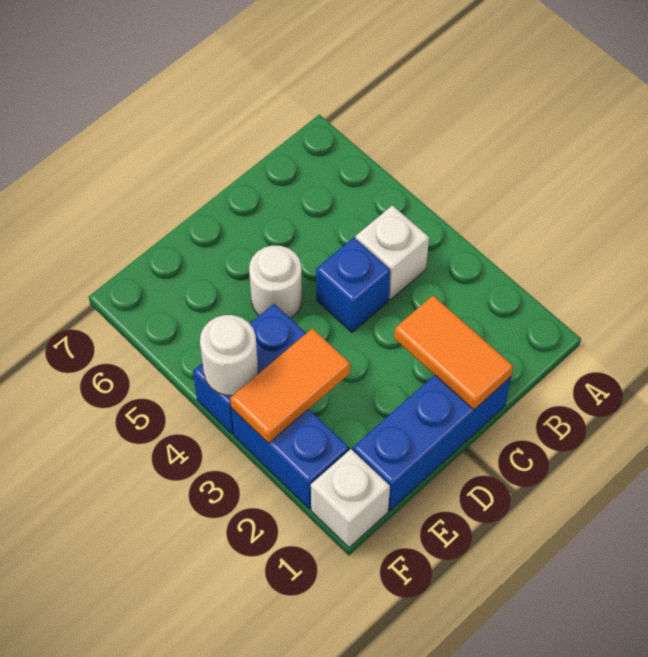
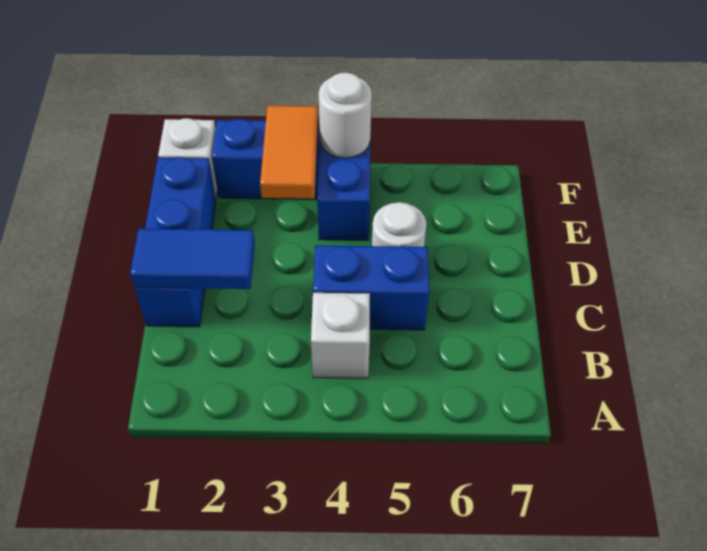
orange tile C1:C2 level 2 -> blue tile C1:C2 level 2
blue brick C4 level 1 -> blue brick C4:C5 level 1

